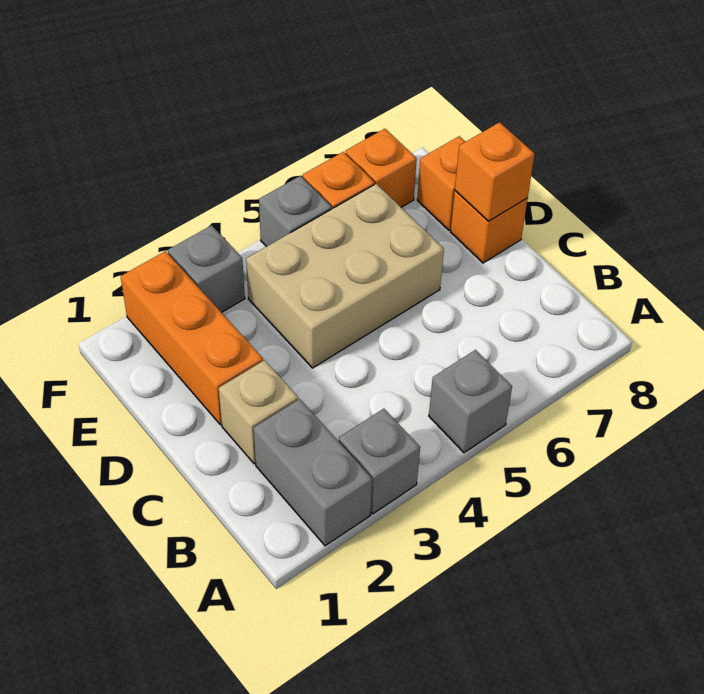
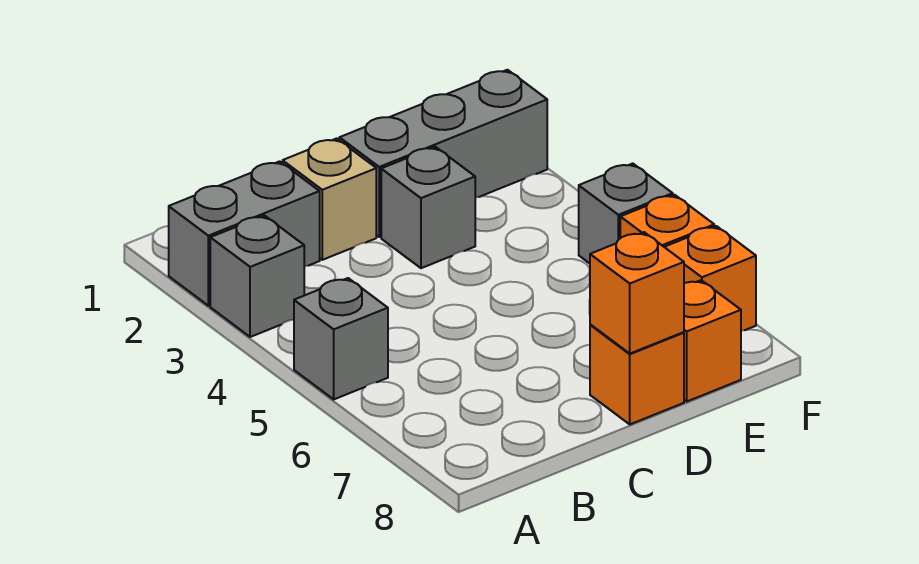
orange brick D2:F2 level 1 -> grey brick D2:F2 level 1
tan brick D4:E6 level 1 -> none
grey brick F3 level 1 -> grey brick D3 level 1

